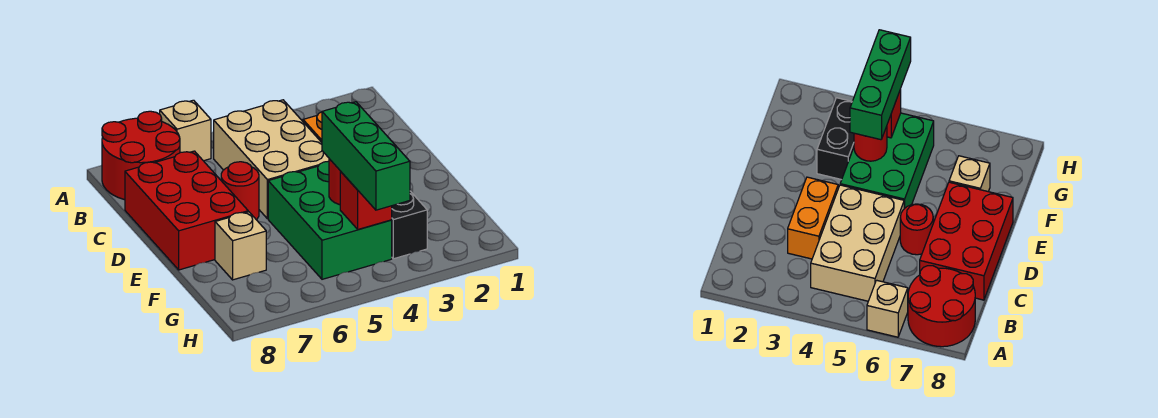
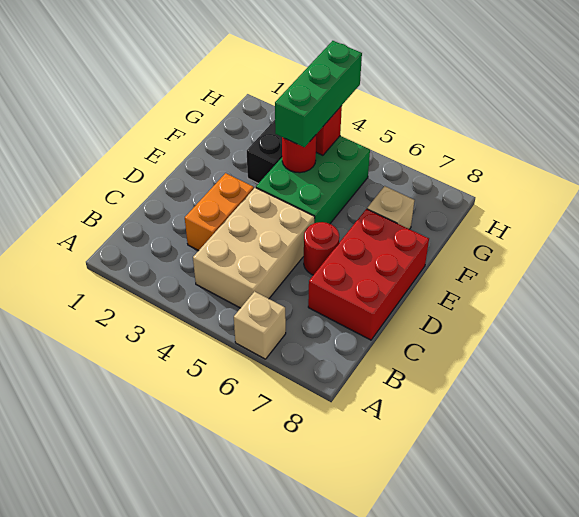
red round brick A7:B8 level 1 -> none

